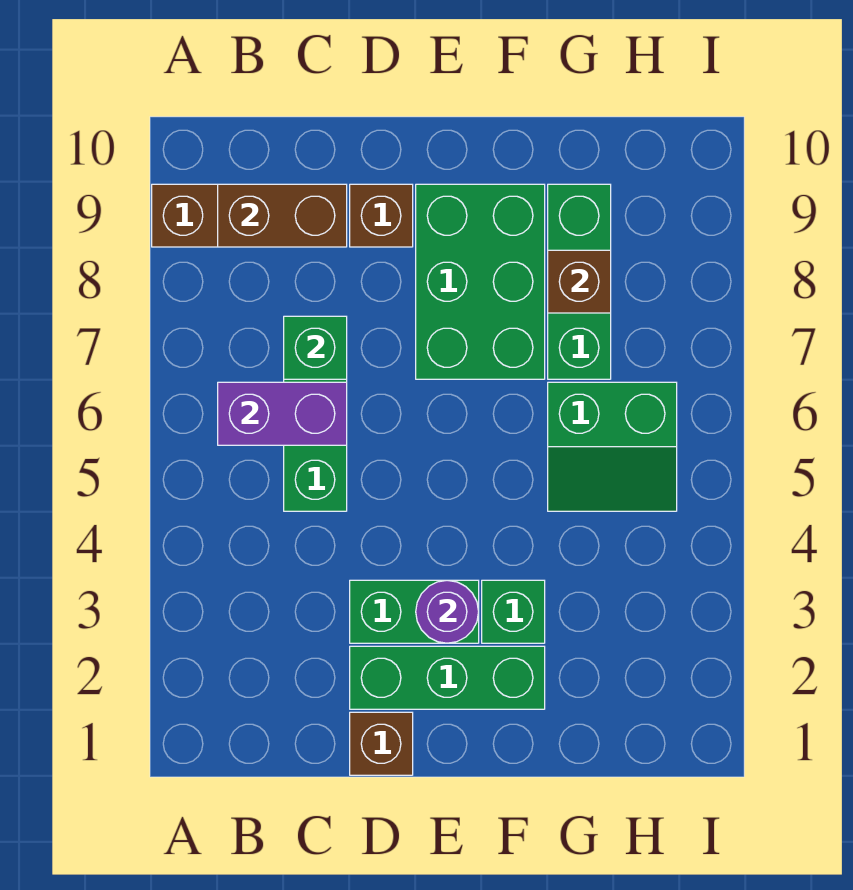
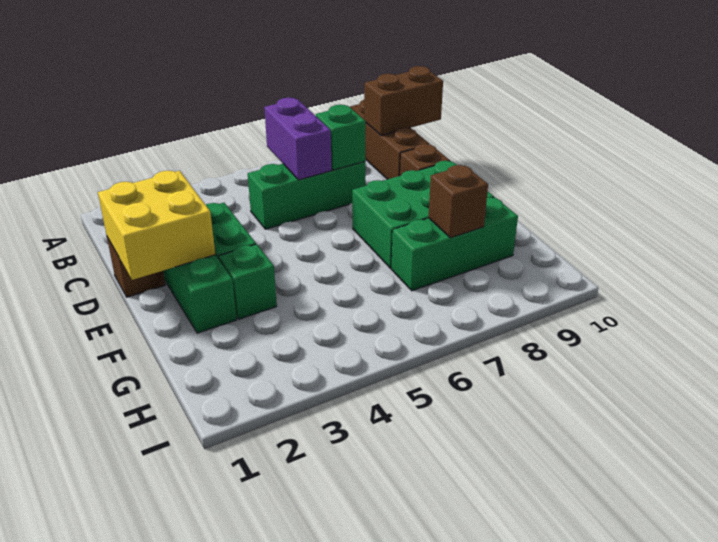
brown brick B9:C9 level 2 -> brown brick B9:B10 level 2
none -> yellow brick D1:E2 level 2
purple round brick E3 level 2 -> none
green slope G5:H6 level 1 top 6 -> none

